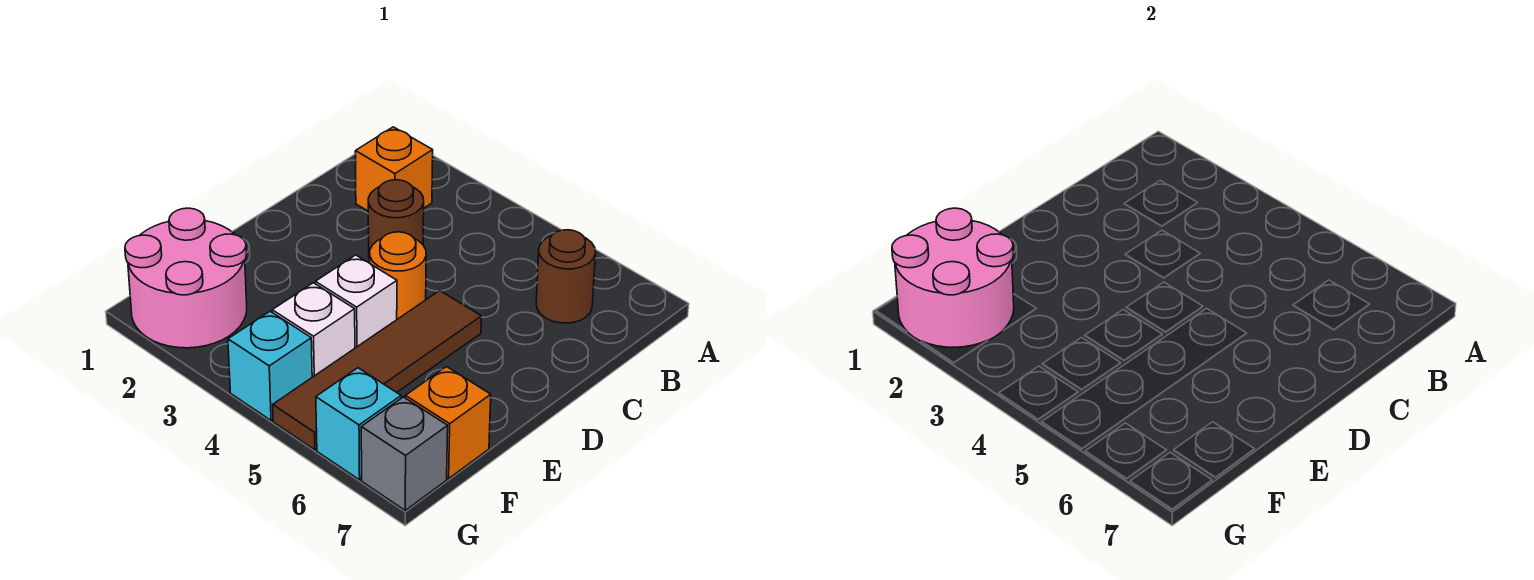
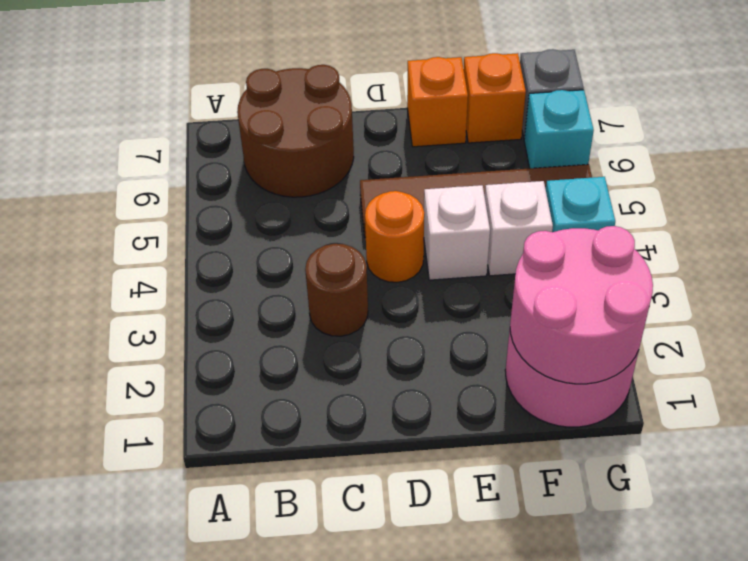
orange brick B2 level 1 -> orange brick E7 level 1
brown round brick B6 level 1 -> brown round brick B6:C7 level 1

